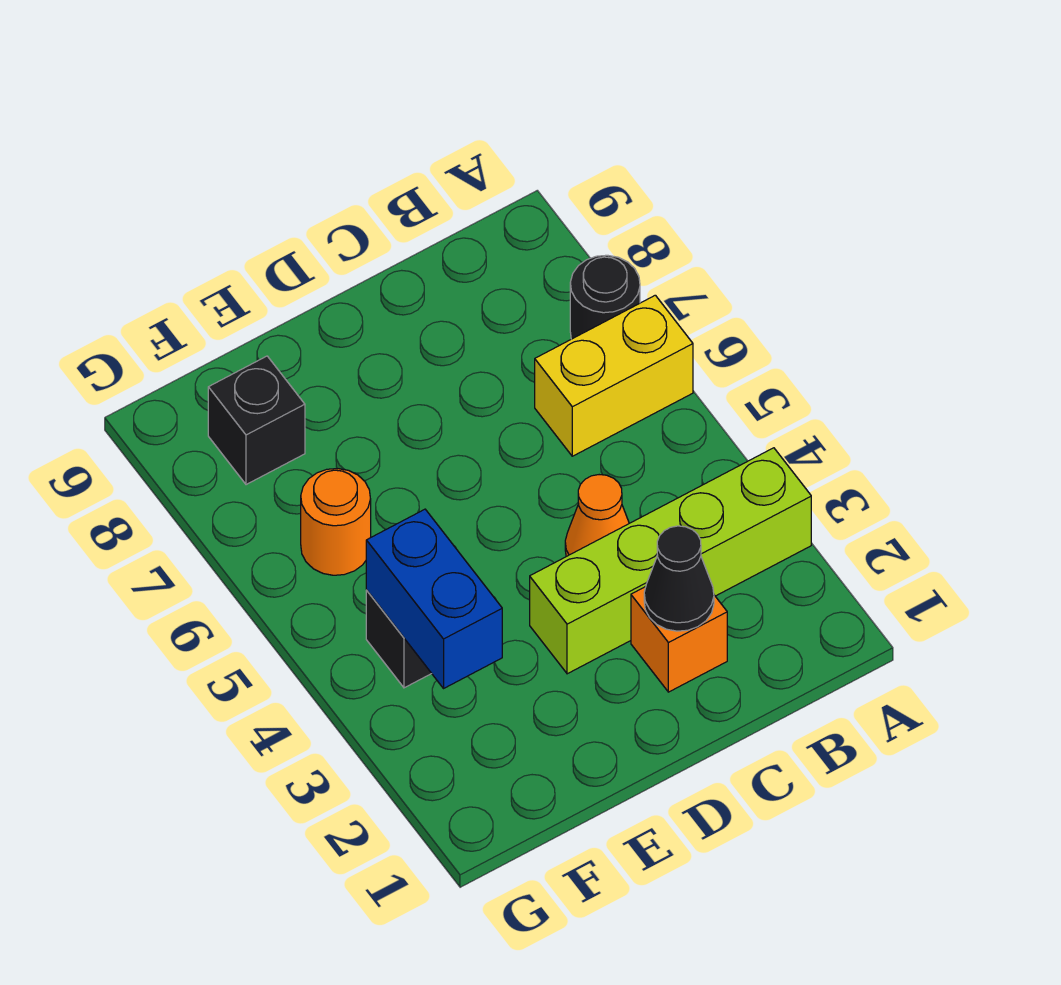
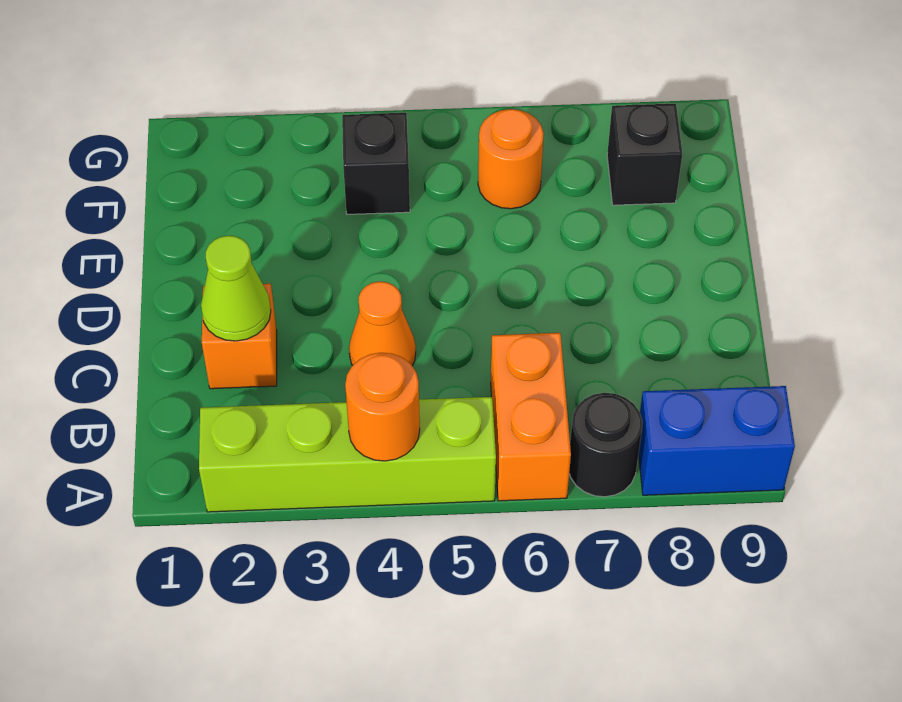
lime brick A3:D3 level 1 -> lime brick A2:A5 level 1
none -> orange round brick A4 level 2
yellow brick A6:B6 level 1 -> orange brick A6:B6 level 1
black cone C2 level 2 -> lime cone C2 level 2
blue brick F3:F4 level 2 -> blue brick A8:A9 level 1

